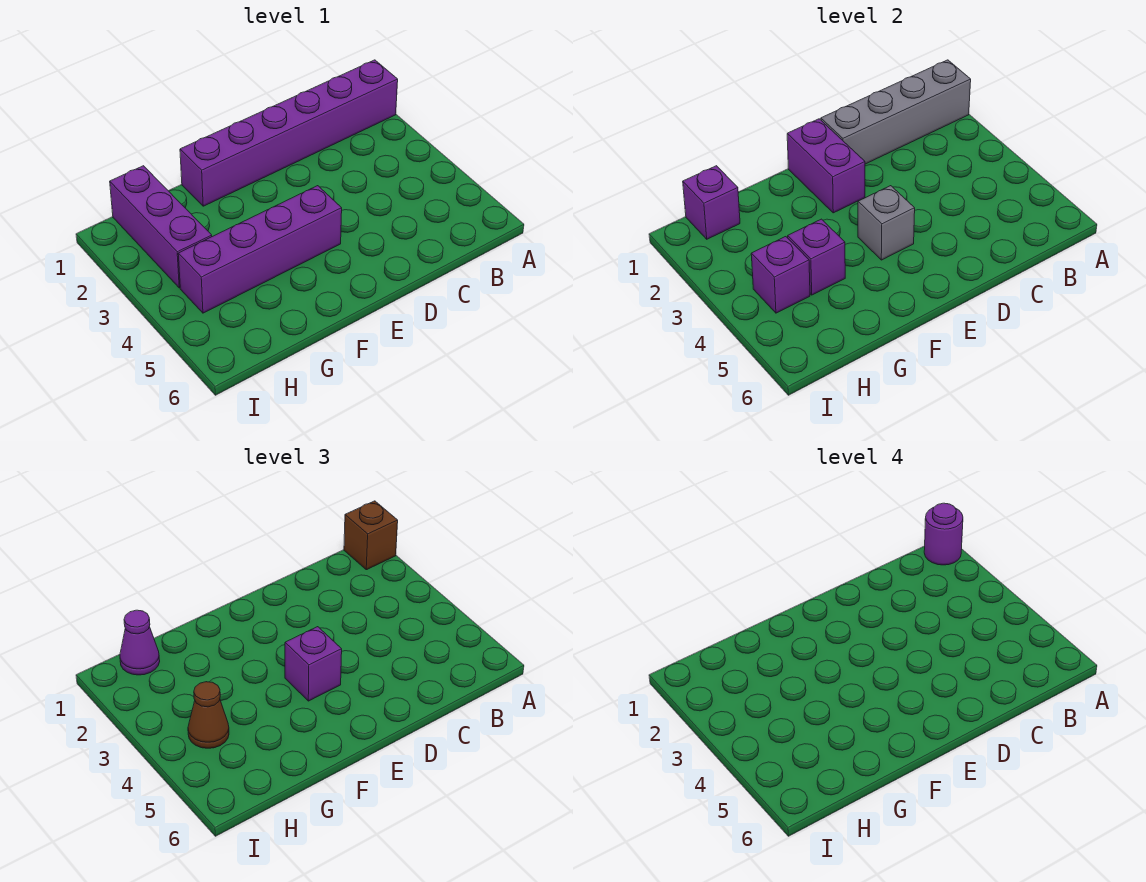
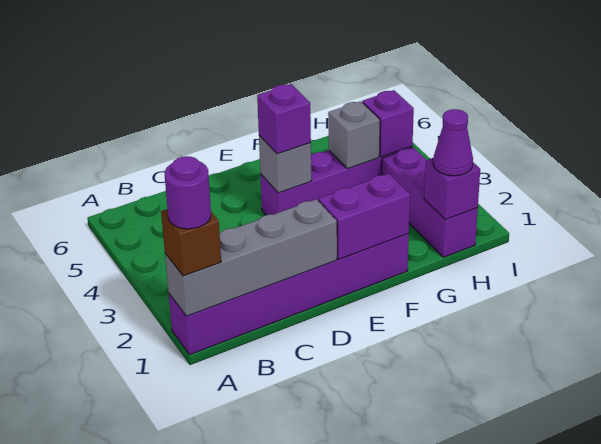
purple brick E1:E2 level 2 -> purple brick E1:F1 level 2
purple brick G4 level 2 -> grey brick G4 level 2
brown cone H4 level 3 -> none

